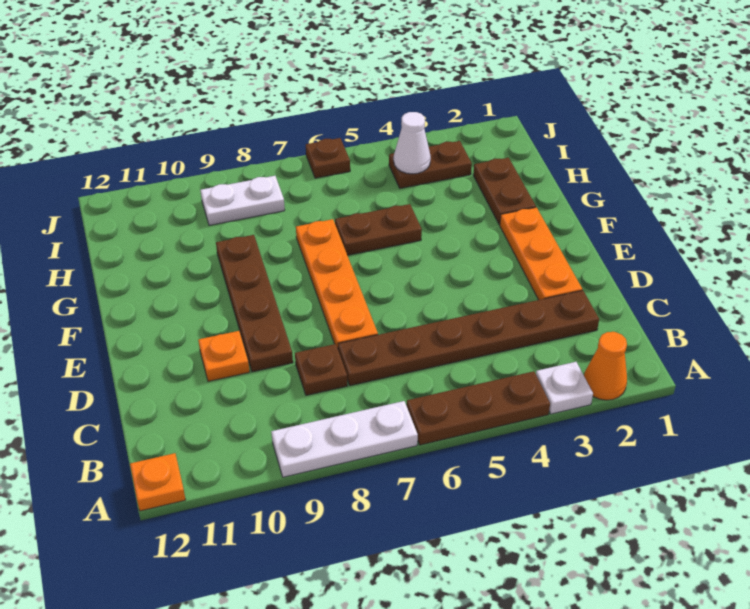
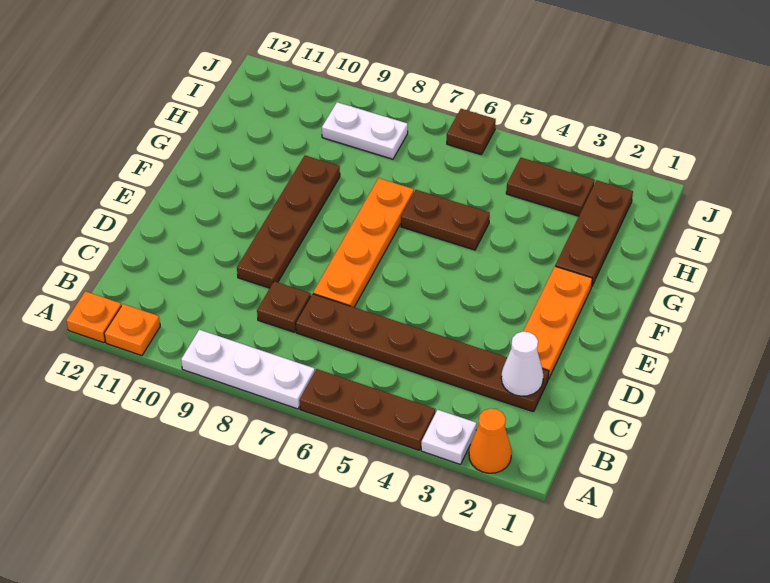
orange plate D10 level 1 -> orange plate A11 level 1
brown plate G2:H2 level 1 -> brown plate G2:I2 level 1
white cone I4 level 2 -> white cone C2 level 2

